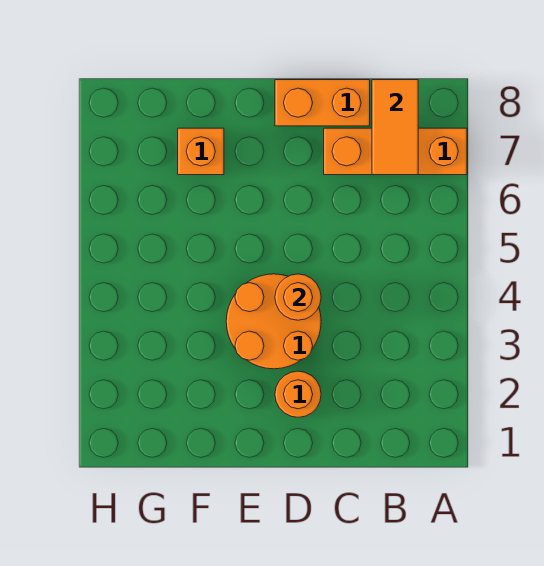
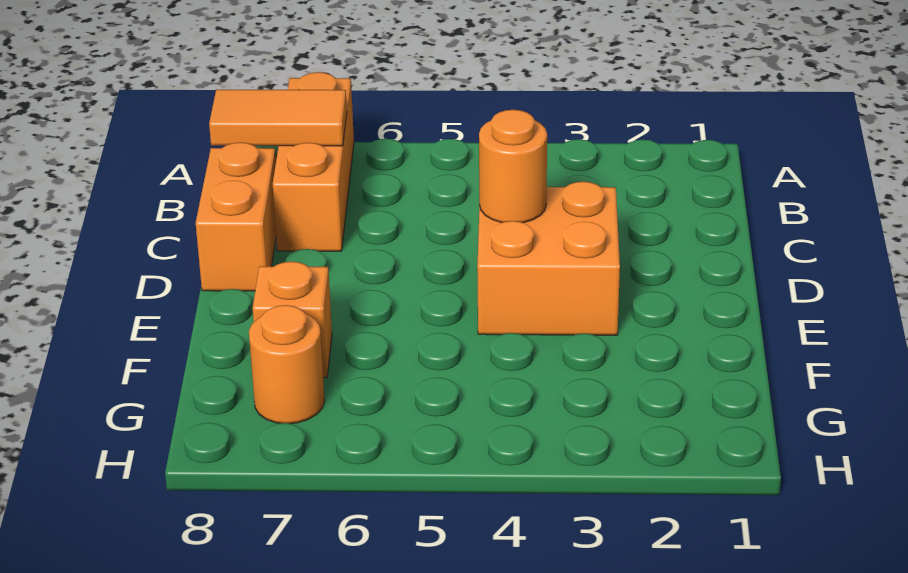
orange round brick D2 level 1 -> orange round brick G7 level 1
orange round brick D3:E4 level 1 -> orange brick D3:E4 level 1

